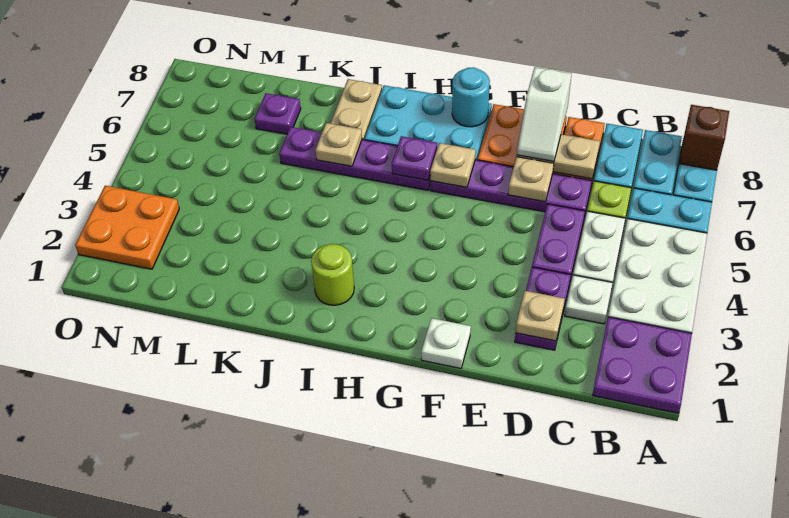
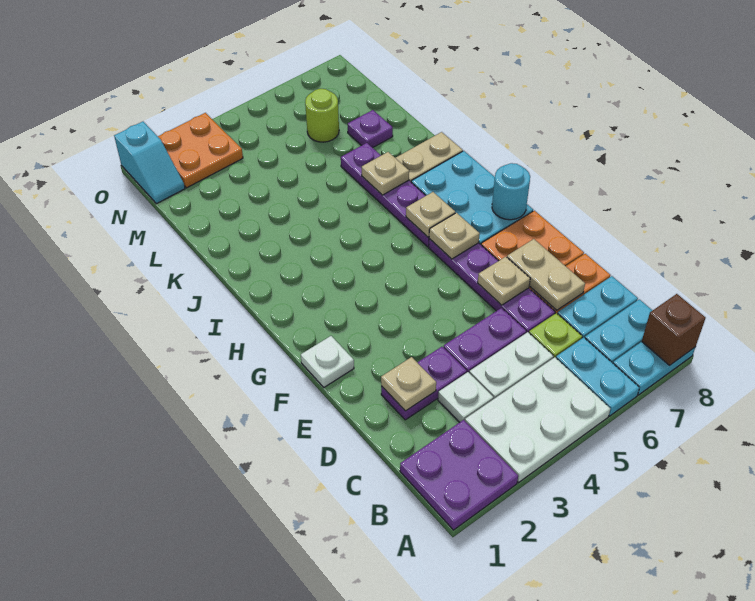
white slope E7:E8 level 3 top 8 -> none
purple plate H6 level 2 -> tan plate H6 level 2
lime round brick I2 level 1 -> lime round brick M6 level 1
none -> cyan slope N1:O1 level 1 top O

